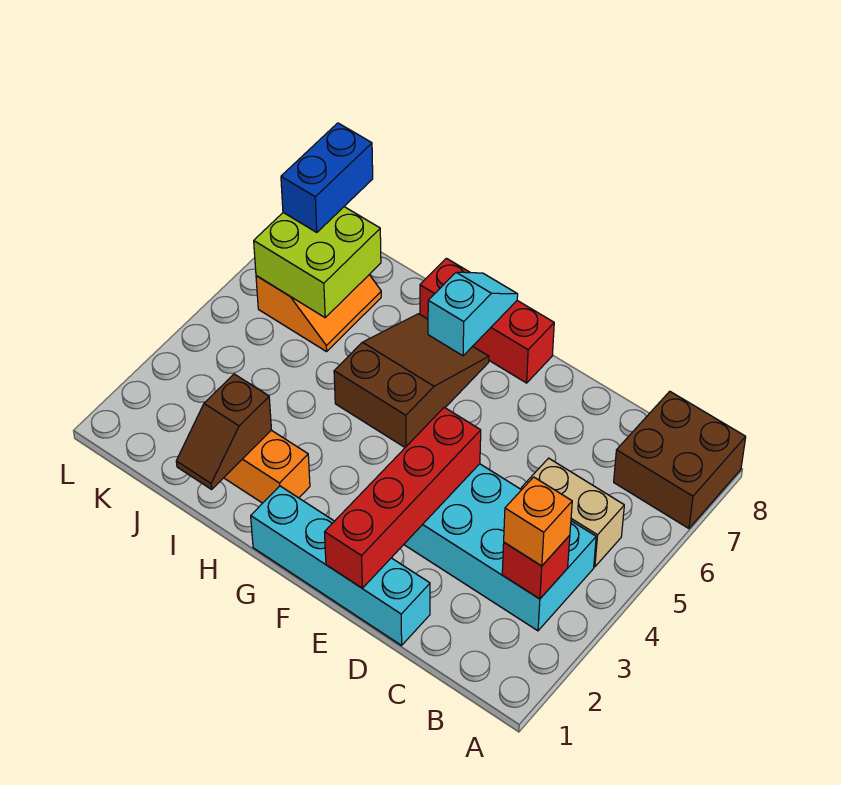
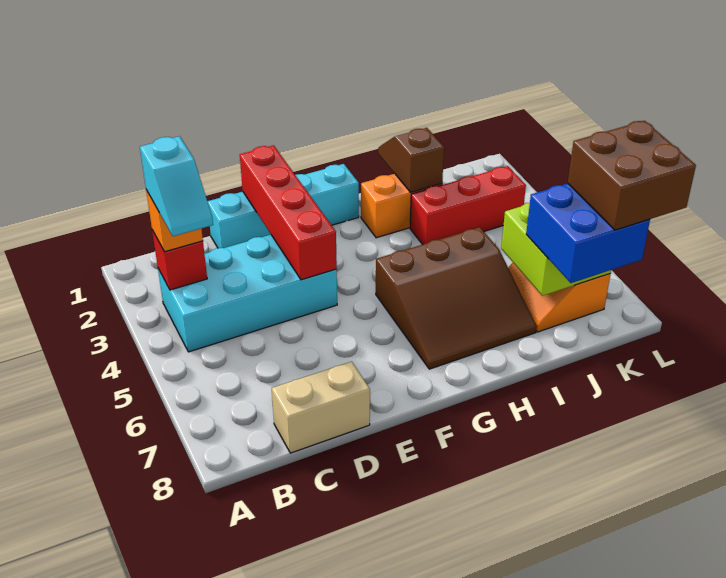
brown brick A7:B8 level 1 -> brown brick K7:L8 level 4
tan brick B5:C5 level 1 -> tan brick C8:D8 level 1
red brick F8:H8 level 1 -> red brick I3:K3 level 1
brown slope G5:H7 level 1 top 5 -> brown slope G5:I7 level 1 top 5
cyan slope G7:G8 level 2 top 7 -> cyan slope B3:B4 level 4 top 3
blue brick K7:K8 level 3 -> blue brick J7:K8 level 3

